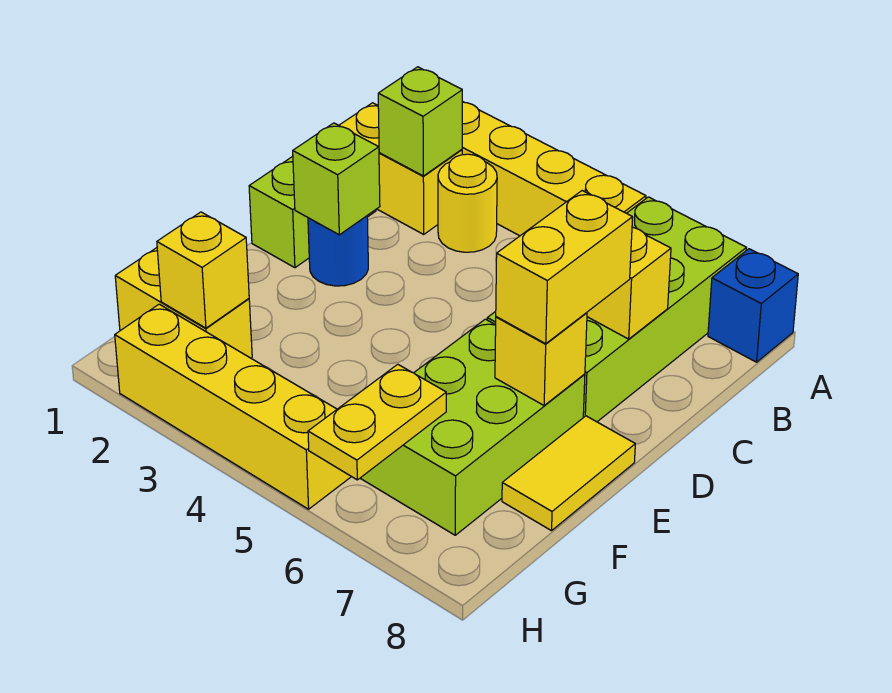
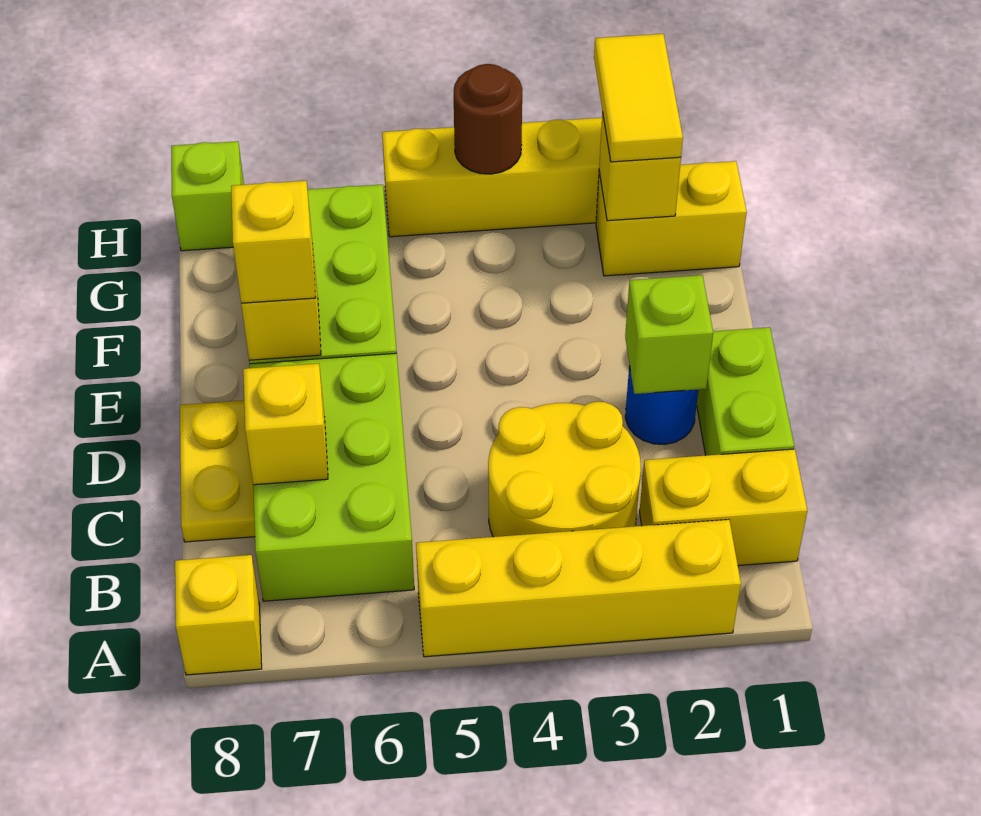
lime brick A6:D7 level 1 -> lime brick B6:D7 level 1
blue brick A8 level 1 -> yellow brick A8 level 1
lime brick B2 level 2 -> lime brick H8 level 1
yellow round brick B3 level 1 -> yellow round brick B3:C4 level 1
yellow brick D7:E7 level 3 -> yellow brick E7 level 3
yellow tile E8:F8 level 1 -> yellow tile G2:H2 level 3
yellow plate G6:H6 level 2 -> yellow plate C8:D8 level 1
none -> brown round brick H4 level 2

